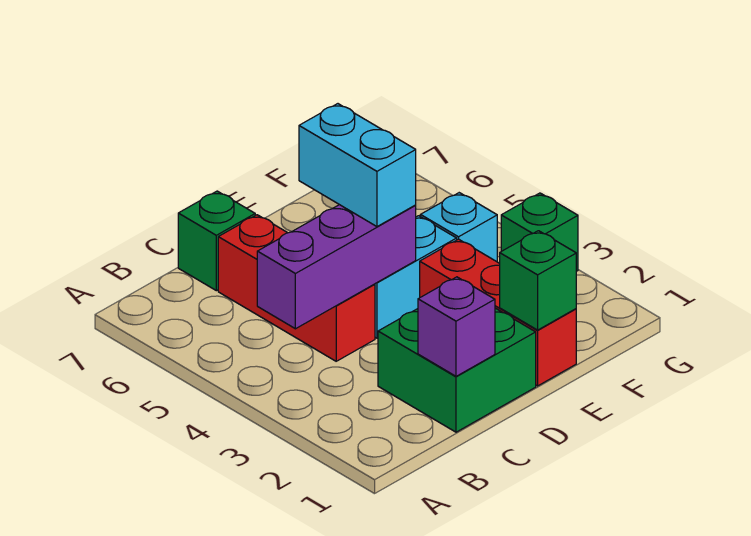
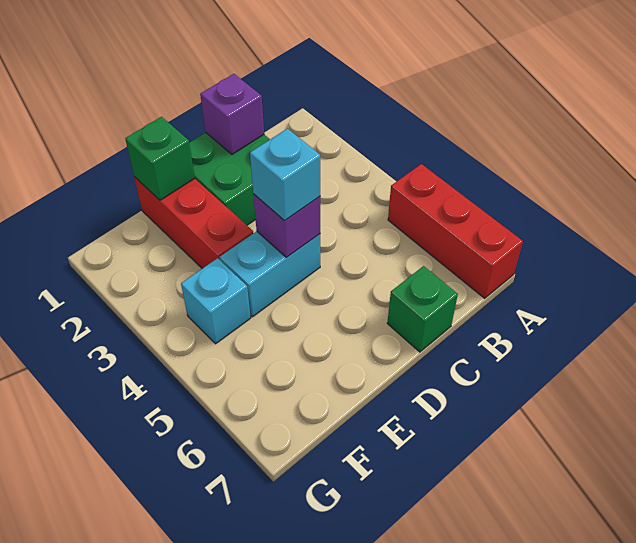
purple brick B4:D4 level 2 -> purple brick D4 level 2
red brick C4:C6 level 1 -> red brick A5:A7 level 1
cyan brick D4:D5 level 3 -> cyan brick D4 level 3
green brick G3 level 1 -> none

